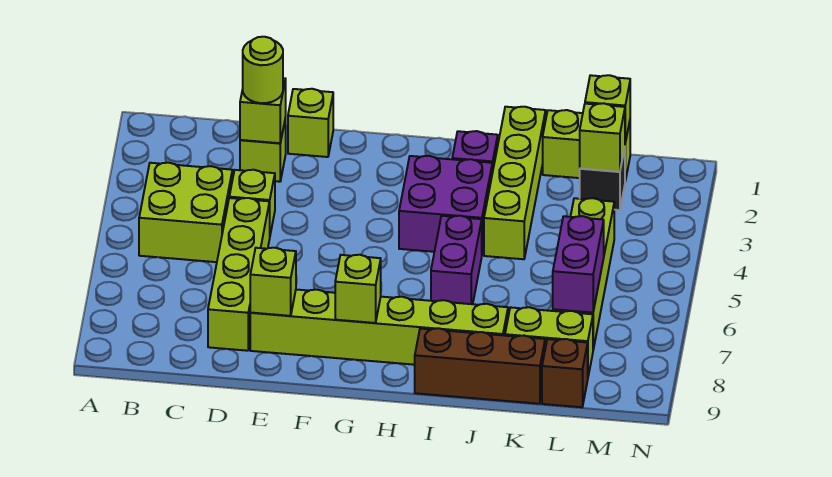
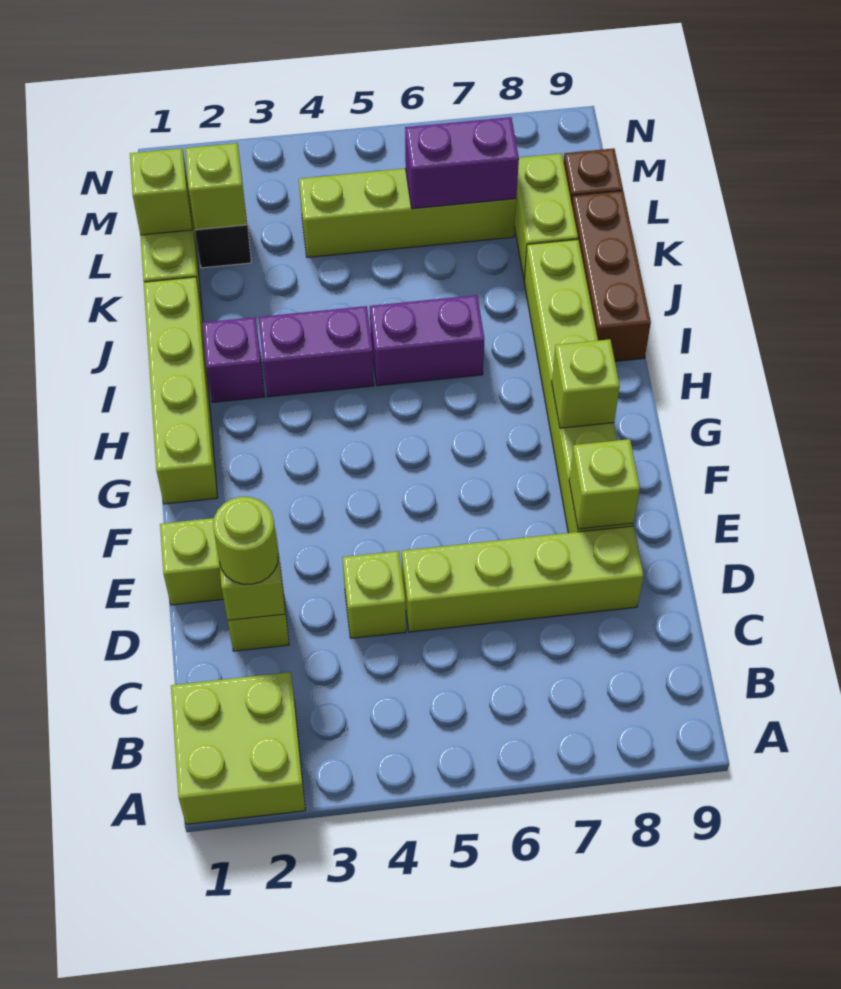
lime brick B4:C5 level 1 -> lime brick A1:B2 level 1
purple brick H3:I4 level 1 -> purple brick I3:I4 level 1
lime brick J1:J4 level 1 -> lime brick G1:J1 level 1

